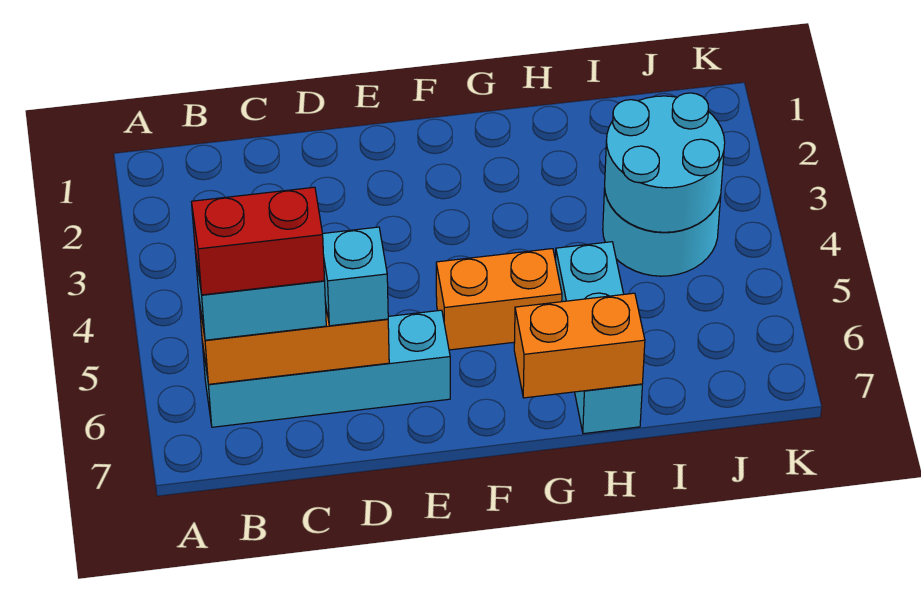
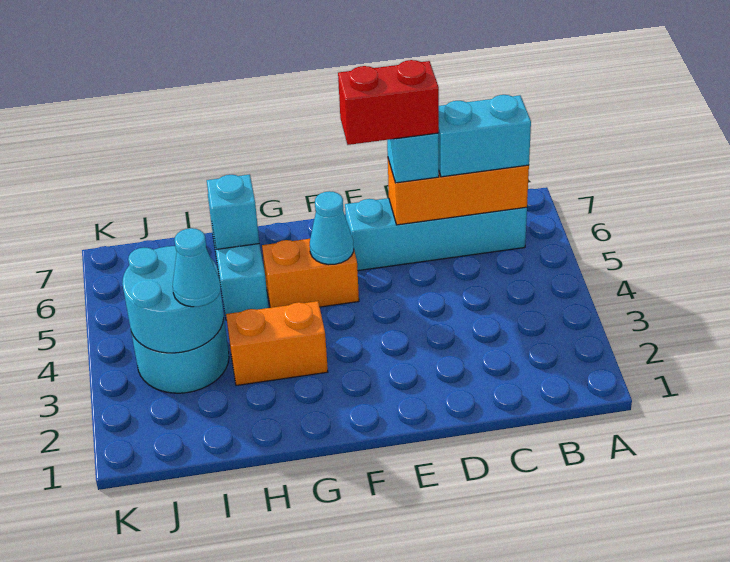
red brick B6:C6 level 4 -> red brick D6:E6 level 4
none -> cyan cone F5 level 2
orange brick G7:H7 level 2 -> orange brick G3:H3 level 1
none -> cyan brick H6 level 2
none -> cyan cone I3 level 3

